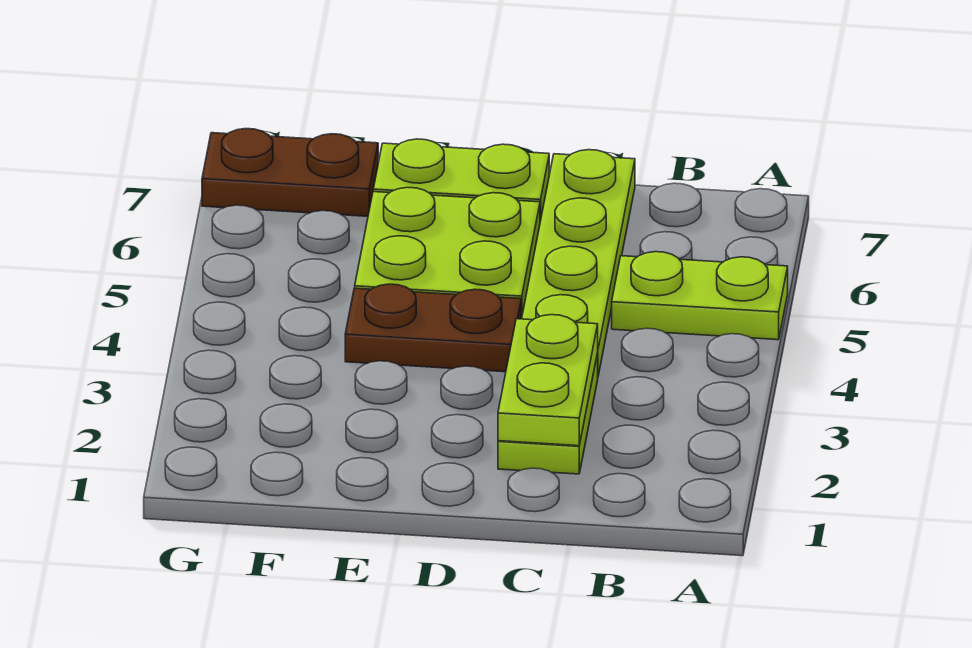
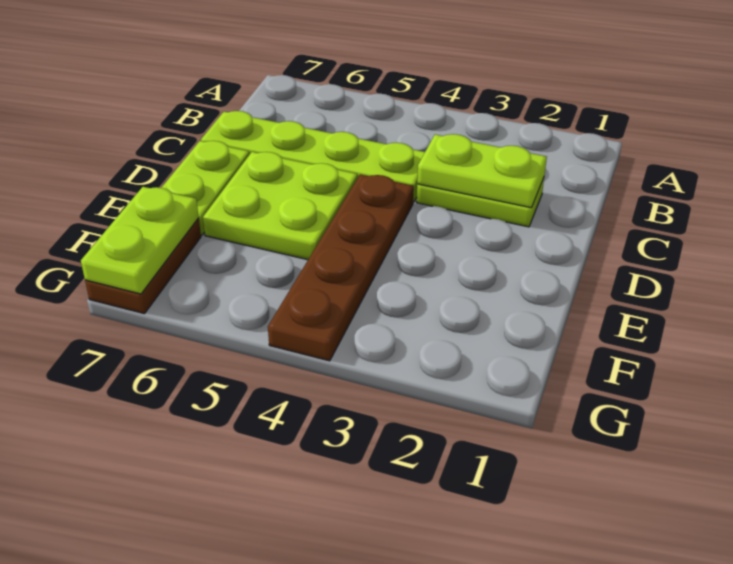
lime plate A5:B5 level 1 -> lime plate F7:G7 level 2
brown plate D4:E4 level 1 -> brown plate D4:G4 level 1

